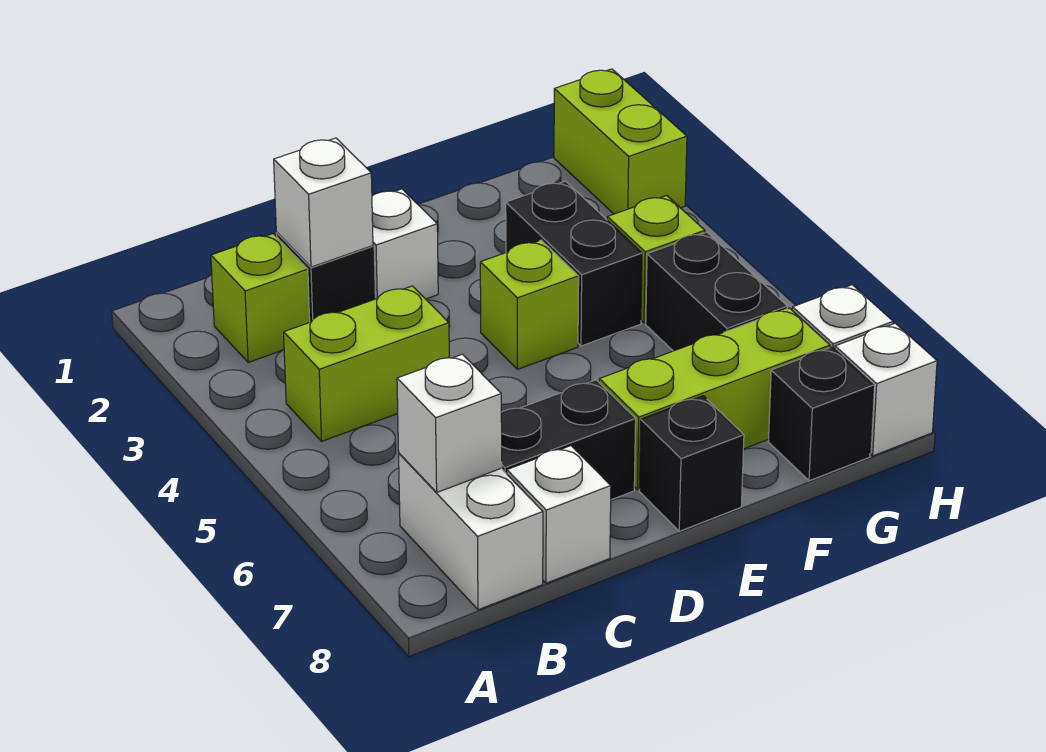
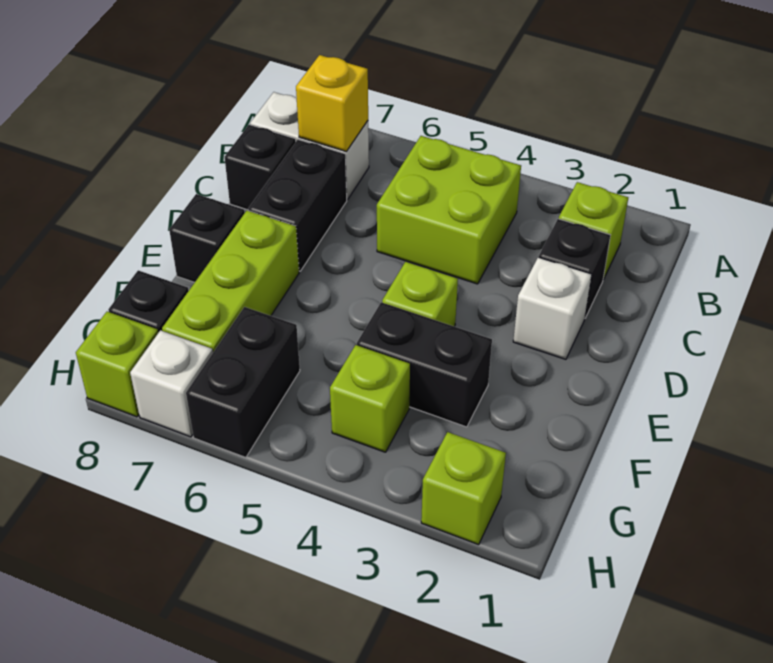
lime brick B4:C4 level 1 -> lime brick B4:C5 level 1
white brick B7 level 2 -> yellow brick B7 level 2
white brick C2 level 2 -> none
white brick C8 level 1 -> black brick C8 level 1
black brick G5:G6 level 1 -> black brick G6:H6 level 1
lime brick H1:H2 level 1 -> lime brick H2 level 1
white brick H8 level 1 -> lime brick H8 level 1

